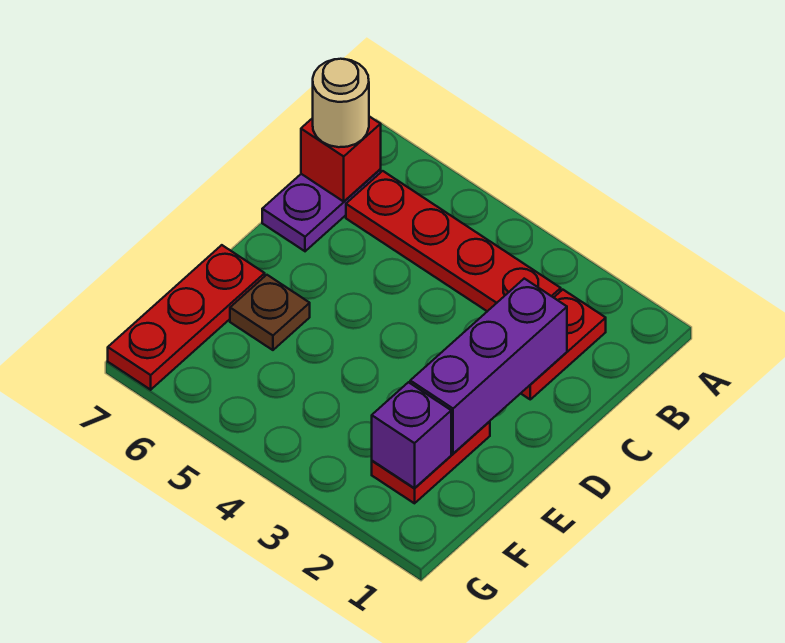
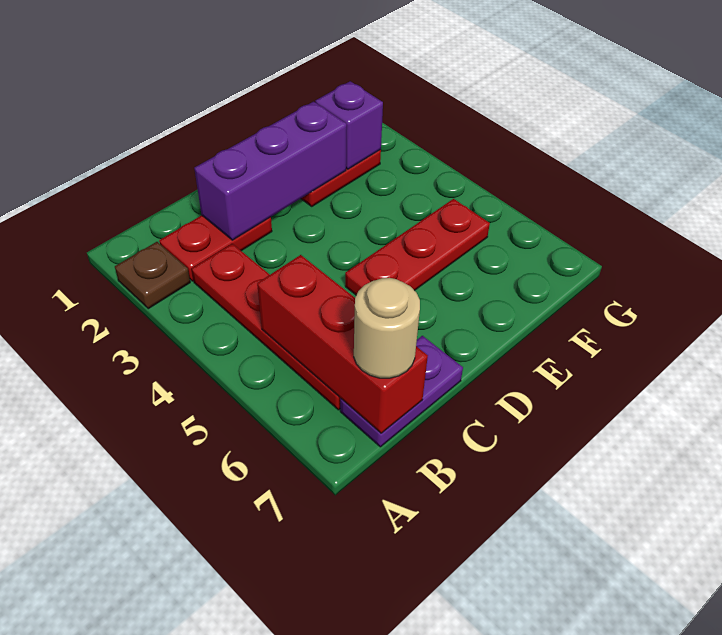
red brick B7 level 2 -> red brick B5:B7 level 2
brown plate E6 level 1 -> brown plate A2 level 1
red plate E7:G7 level 1 -> red plate D5:F5 level 1

